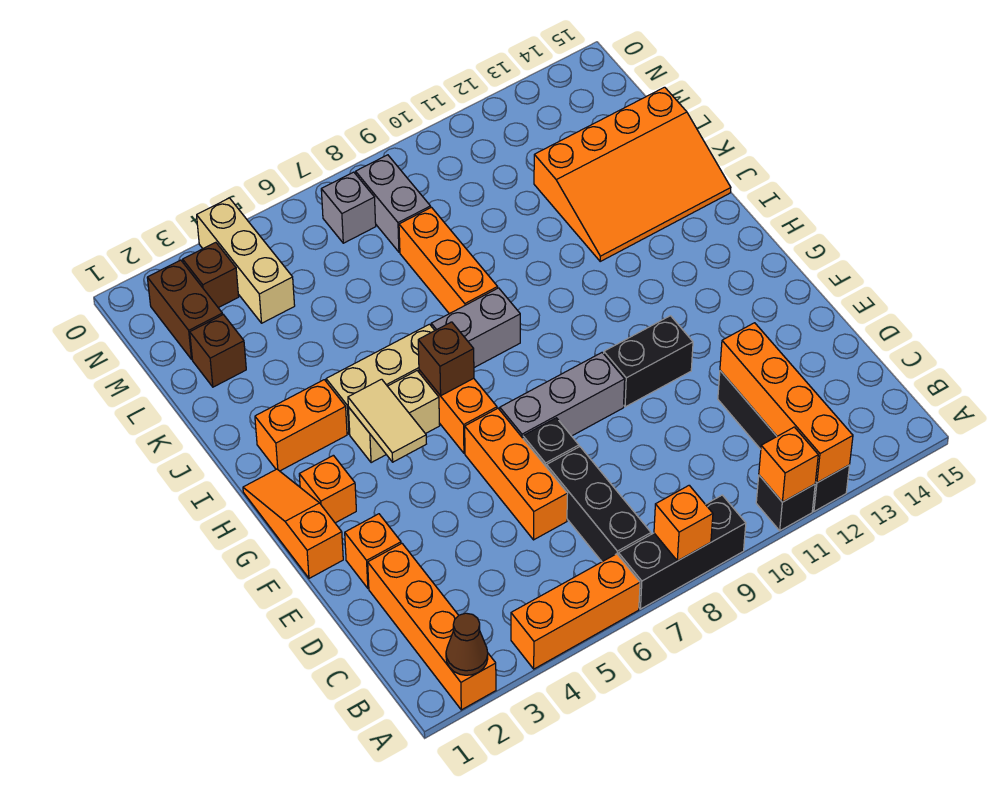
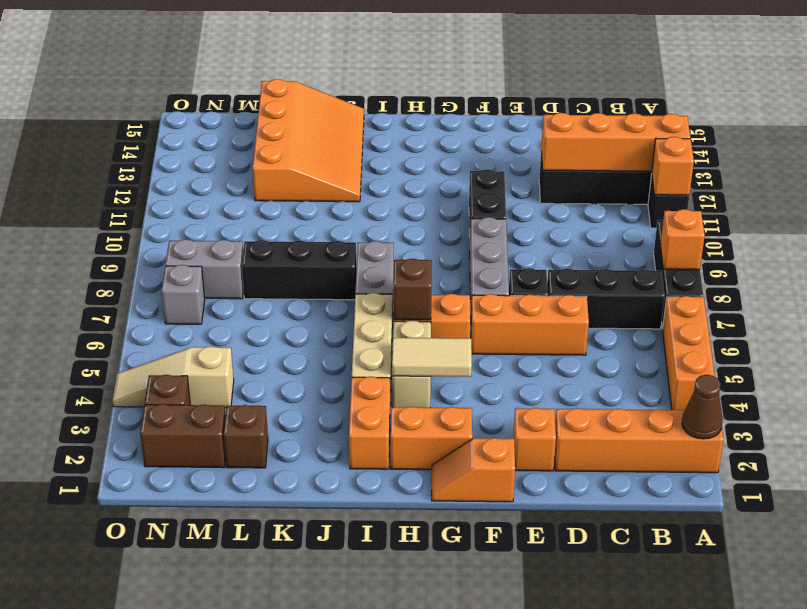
orange slope F1:H1 level 1 top F -> orange slope F1:G1 level 1 top F
orange brick G2 level 1 -> orange brick G2:H2 level 1
orange brick J8:L8 level 1 -> black brick J8:L8 level 1
tan brick M4:O4 level 1 -> tan slope M4:O4 level 1 top M

